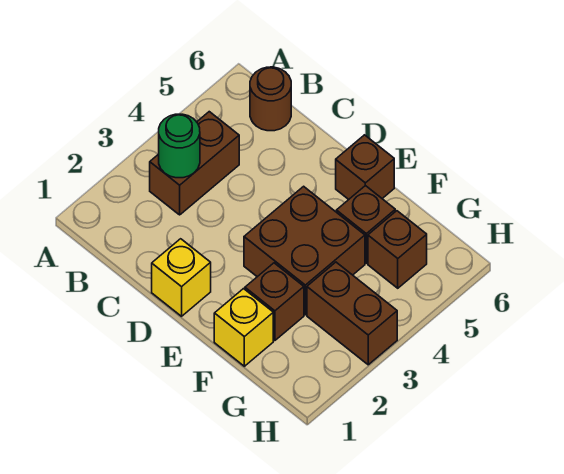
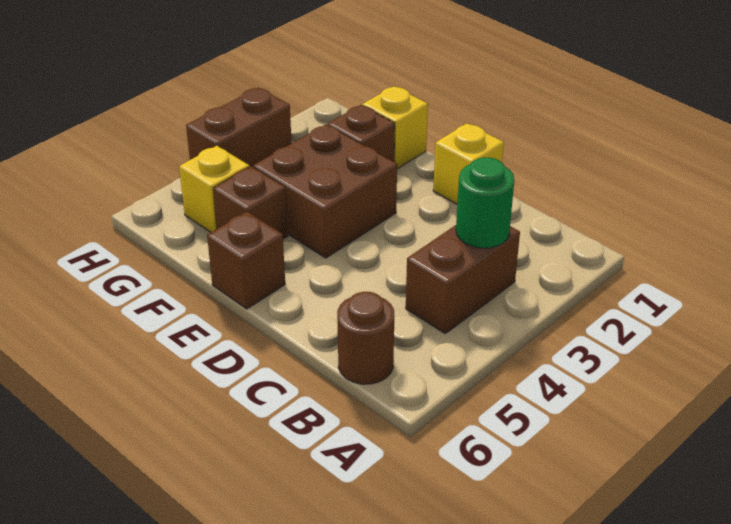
brown brick G3:H3 level 1 -> brown brick H3:H4 level 1
brown brick G5 level 1 -> yellow brick G5 level 1

